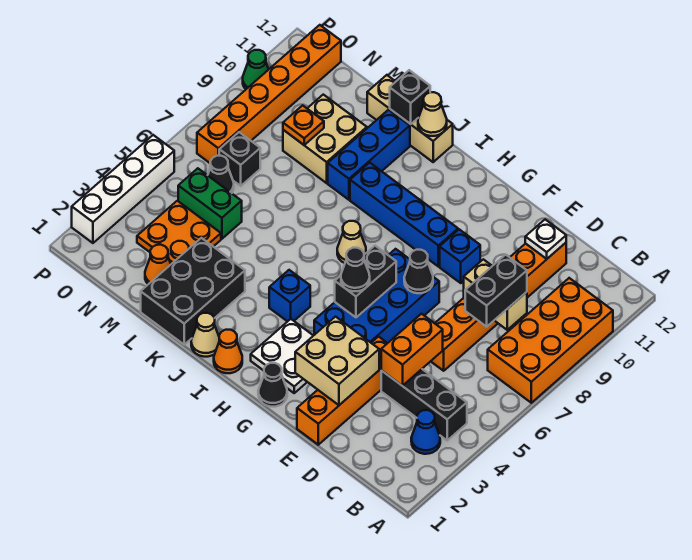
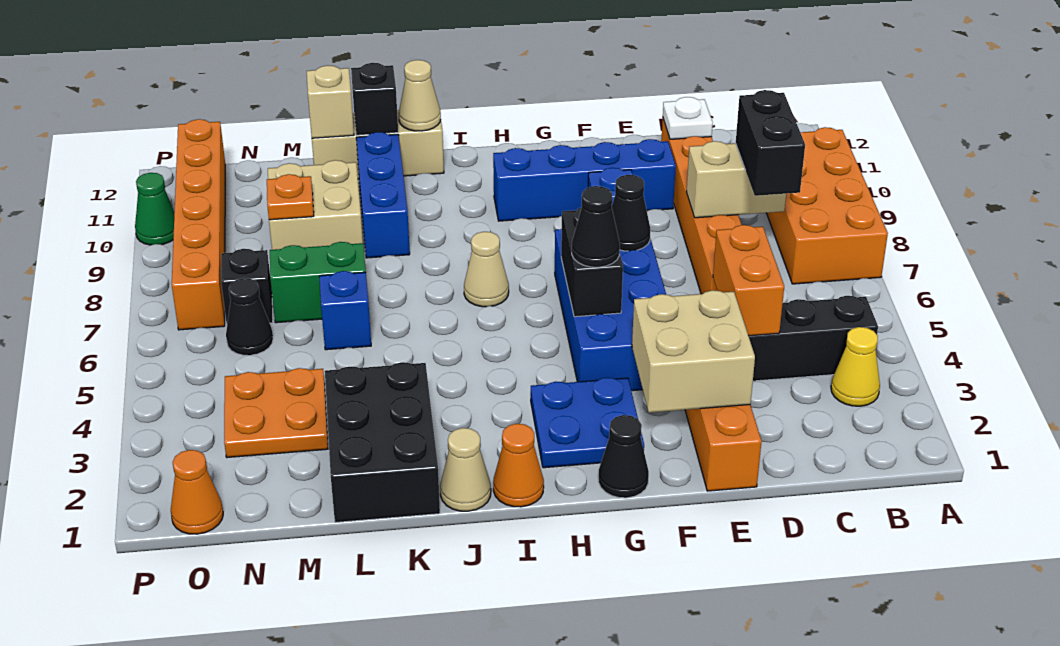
blue cone B3 level 1 -> yellow cone B3 level 1
white plate G2:H3 level 1 -> blue plate G2:H3 level 1
blue brick G9:J9 level 1 -> blue brick E10:H10 level 1
blue brick I4 level 1 -> blue brick L6 level 1
none -> tan brick L12 level 2
orange cone M2 level 1 -> orange cone O1 level 1
green brick M5:N5 level 1 -> green brick L7:M7 level 1
white brick P2:P5 level 1 -> none

